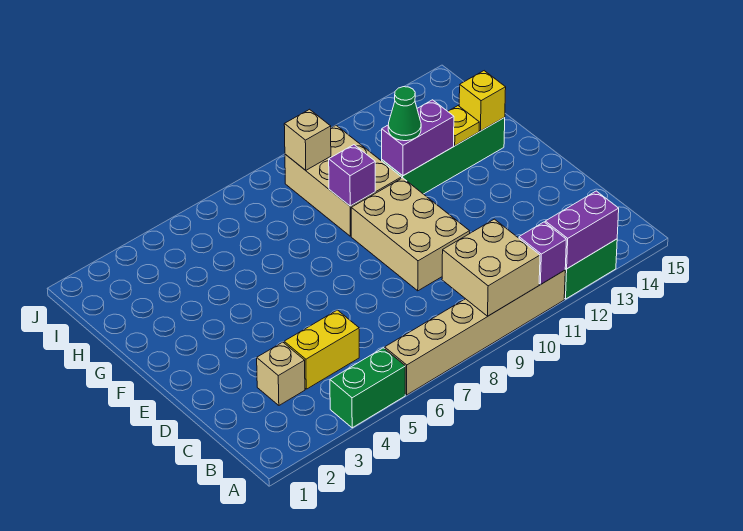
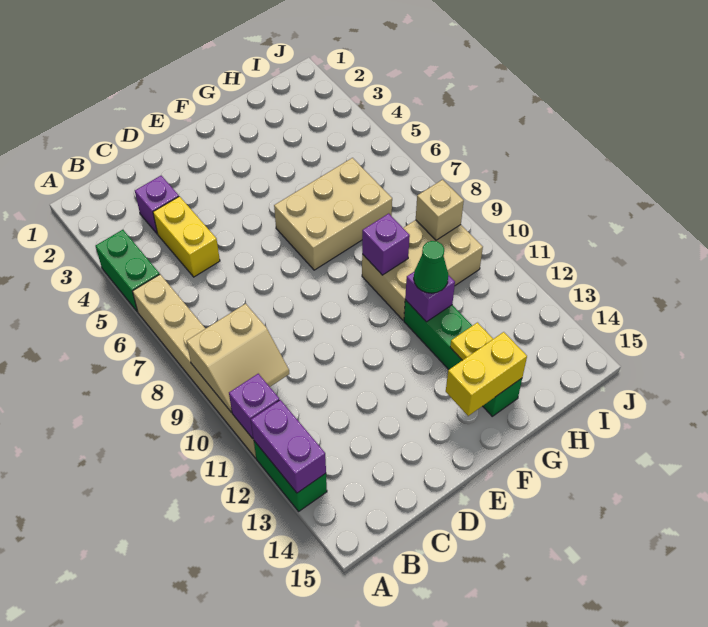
tan brick A9:B10 level 2 -> tan slope A9:B10 level 2 top 9
tan brick C3 level 1 -> purple brick C3 level 1
tan brick D9:F10 level 1 -> tan brick F6:H7 level 1
purple brick G11:G12 level 2 -> purple brick G11 level 2
yellow brick G14 level 2 -> yellow brick F14:G14 level 2

